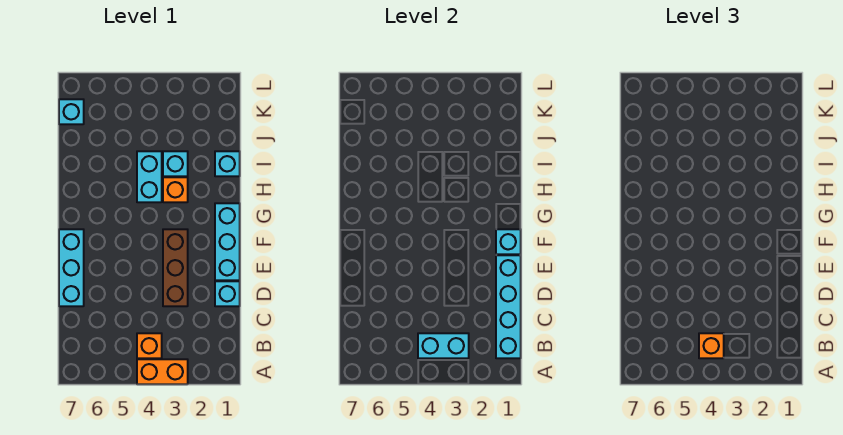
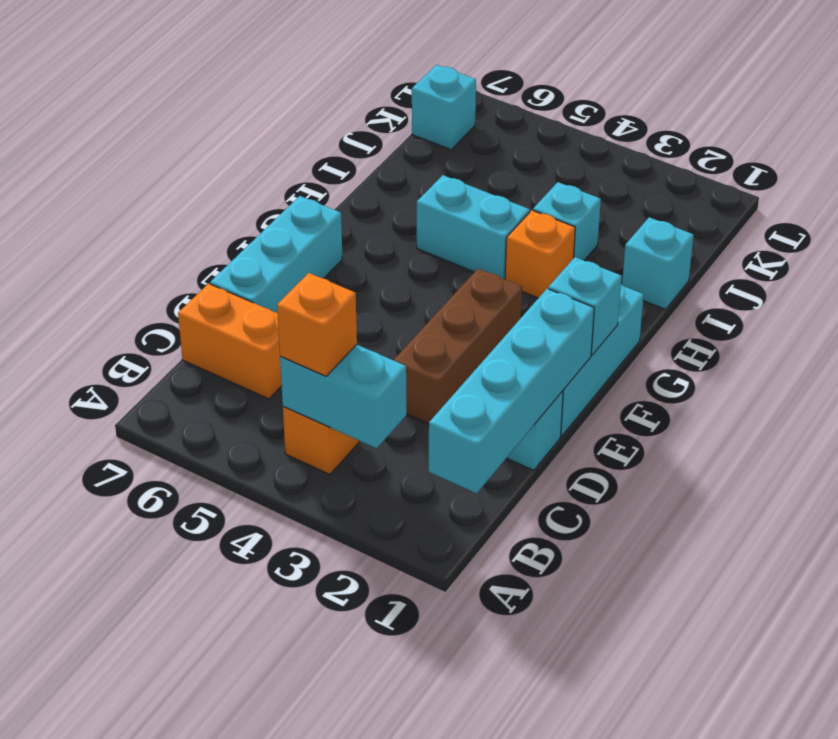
orange brick A3:A4 level 1 -> orange brick C6:C7 level 1
cyan brick H4:I4 level 1 -> cyan brick H4:H5 level 1

